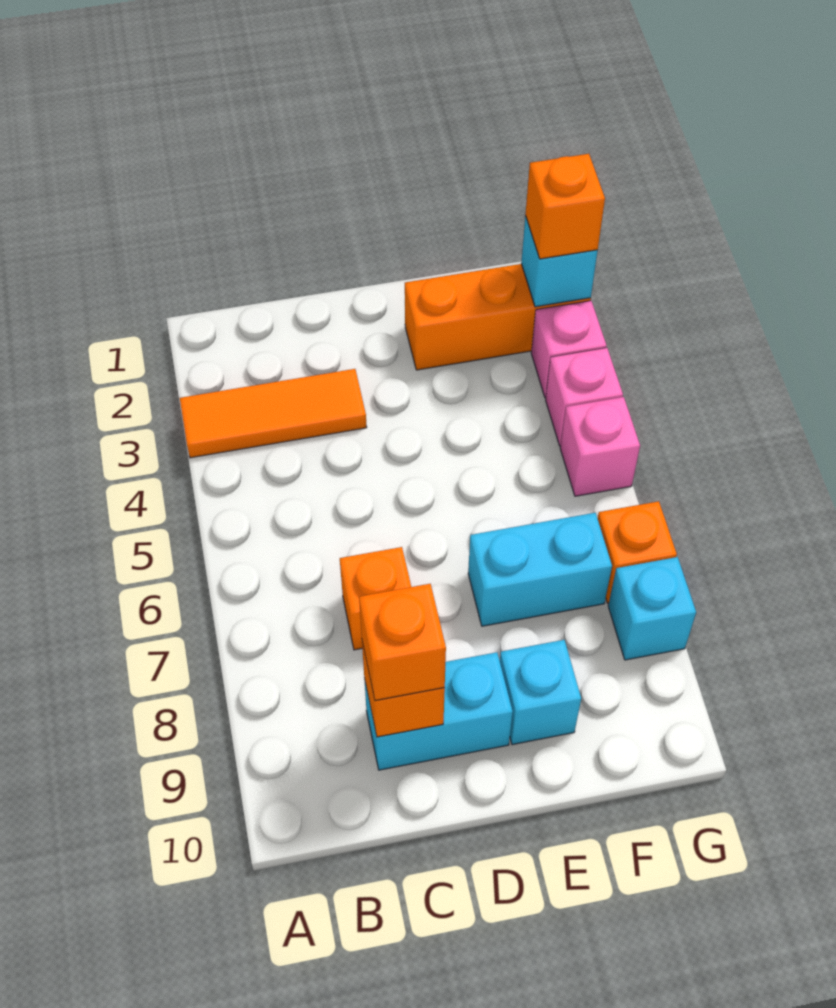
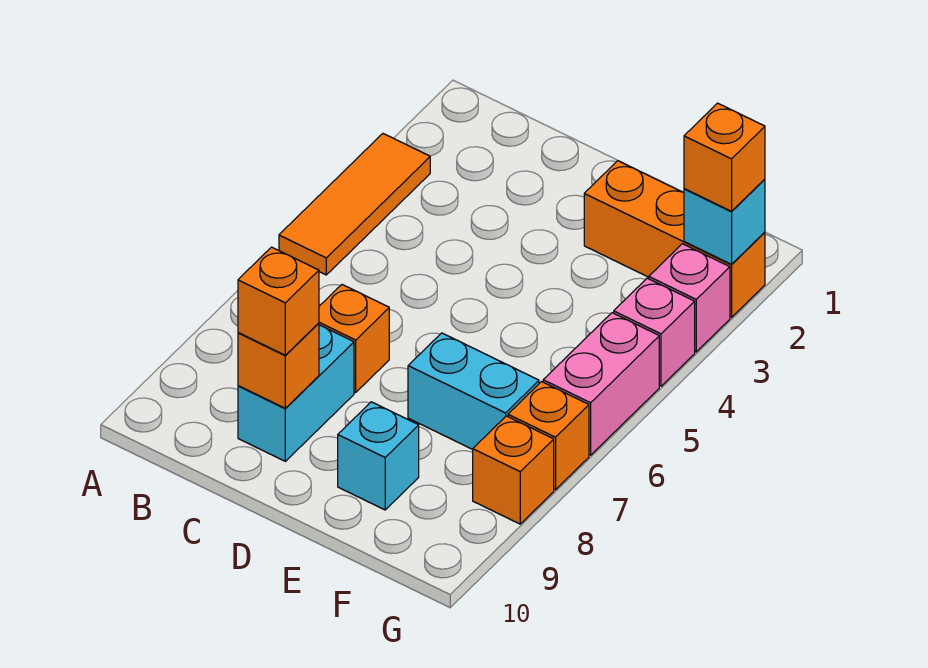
orange tile A3:C3 level 1 -> orange tile A3:A5 level 1
cyan brick C9:D9 level 1 -> cyan brick C8:C9 level 1
pink brick G5 level 1 -> pink brick G5:G6 level 1
cyan brick G8 level 1 -> orange brick G8 level 1

